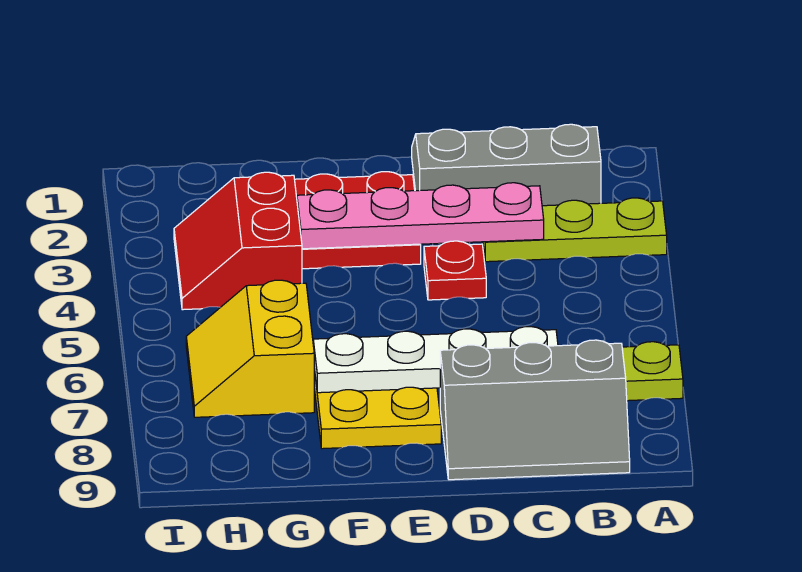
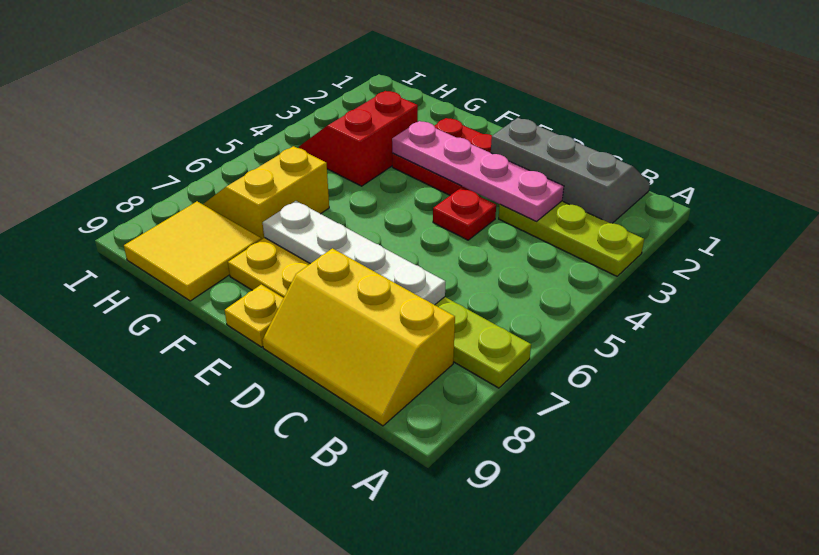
grey slope B8:D9 level 1 top 8 -> yellow slope B8:D9 level 1 top 8
none -> yellow plate E9 level 1
none -> yellow tile G8:H9 level 1

